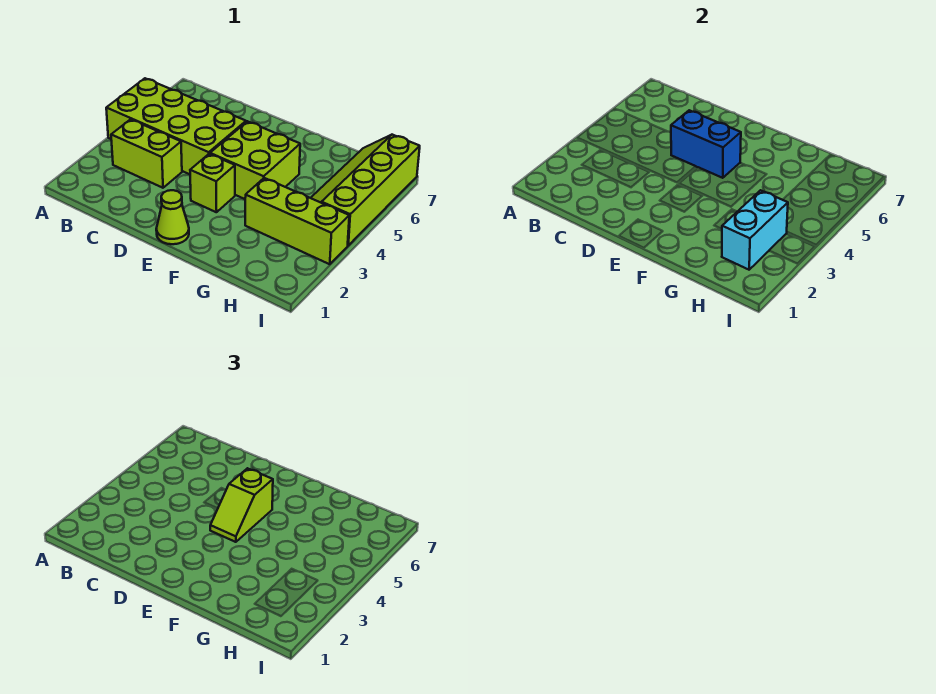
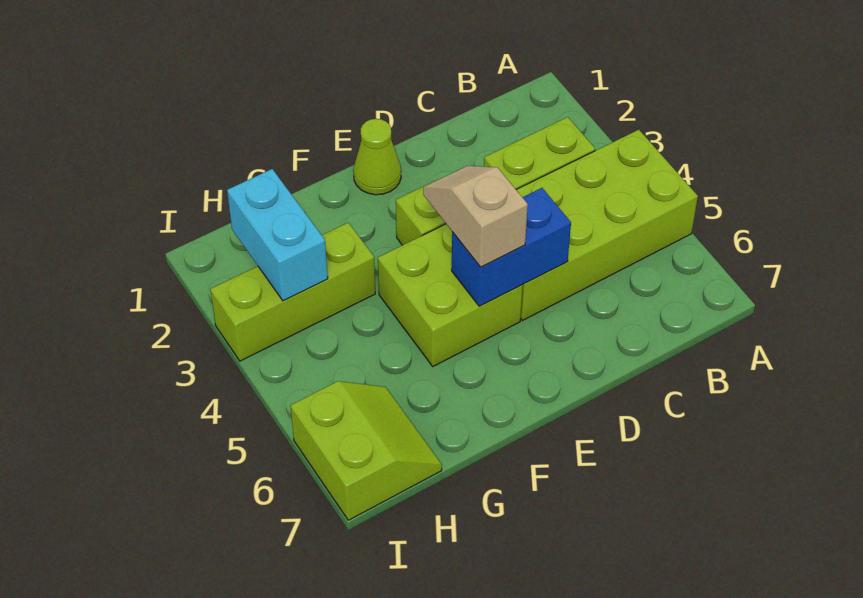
lime slope E4:E5 level 3 top 5 -> tan slope E4:E5 level 3 top 5
lime slope H4:I7 level 1 top I -> lime slope H6:I7 level 1 top I

